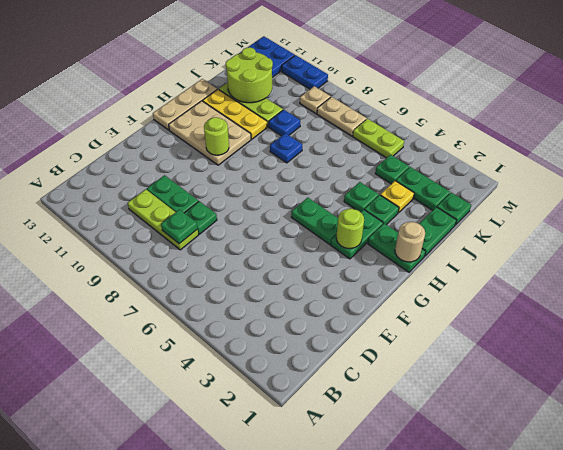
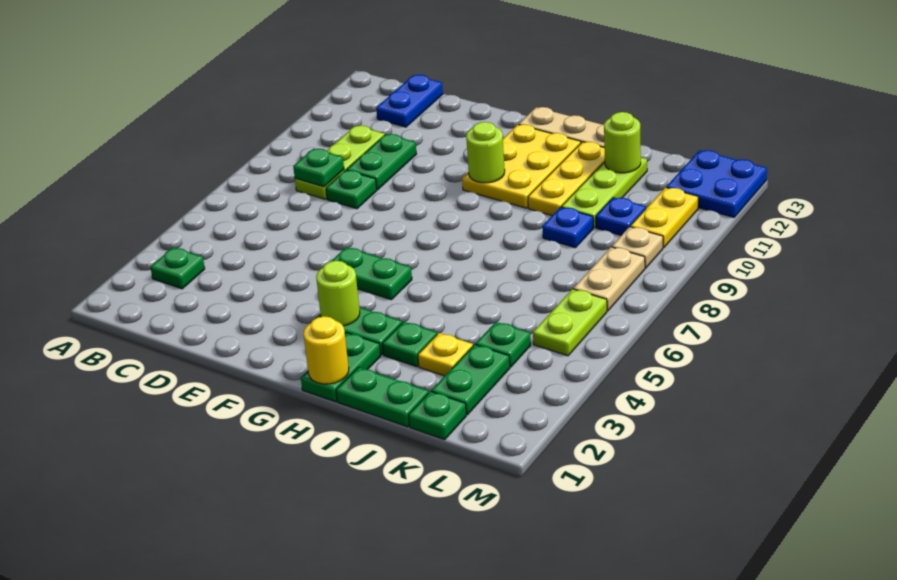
green plate G4:G5 level 1 -> green plate F5:G5 level 1
tan plate G10:H12 level 1 -> yellow plate G10:H12 level 1
tan round brick H1 level 2 -> yellow round brick H1 level 2
green plate I4 level 1 -> green plate B3 level 1
blue plate I8 level 1 -> blue plate K10 level 1
lime round brick J11:K12 level 2 -> lime round brick J12 level 2
none -> yellow plate L10:L11 level 1
blue plate M10:M11 level 1 -> blue plate C12:C13 level 1

